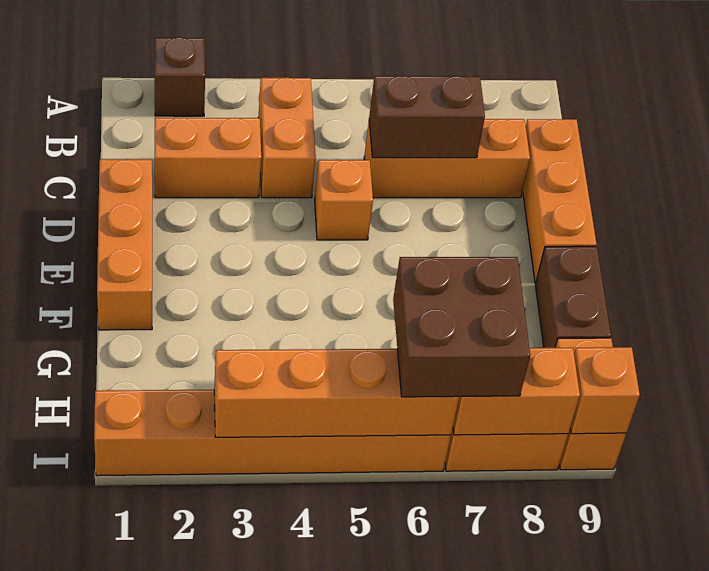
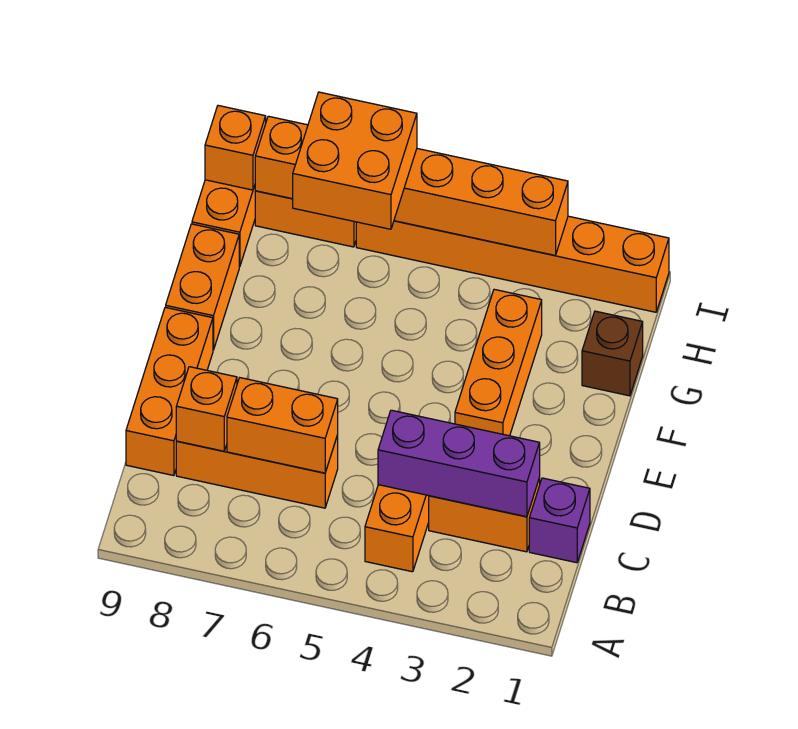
brown brick A2 level 1 -> brown brick G1 level 1
none -> purple brick C1 level 1
none -> purple brick C2:C4 level 2
brown brick C6:C7 level 2 -> orange brick C6:C7 level 2
orange brick D1:F1 level 1 -> orange brick E3:G3 level 1
orange brick D5 level 1 -> orange brick C8 level 2
brown brick F9:G9 level 1 -> orange brick F9:G9 level 1
brown brick H6:I7 level 3 -> orange brick H6:I7 level 3

